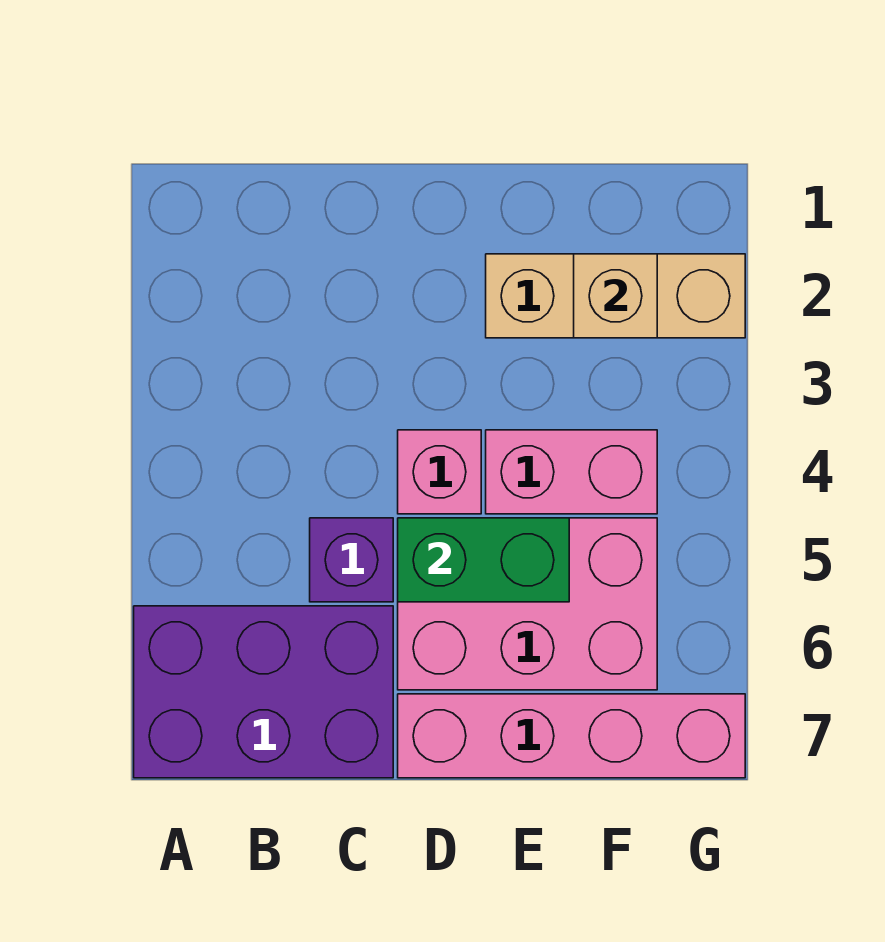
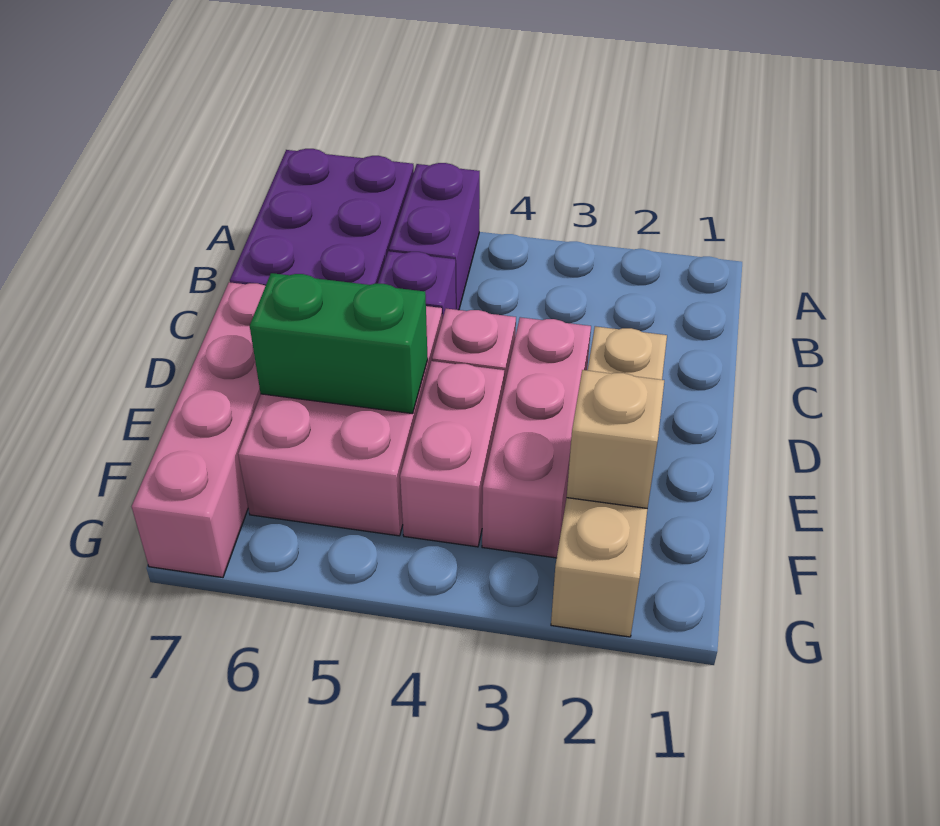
none -> purple brick A5:B5 level 1
none -> pink brick D3:F3 level 1
green brick D5:E5 level 2 -> green brick E5:E6 level 2
tan brick E2:G2 level 1 -> tan brick D2:G2 level 1

